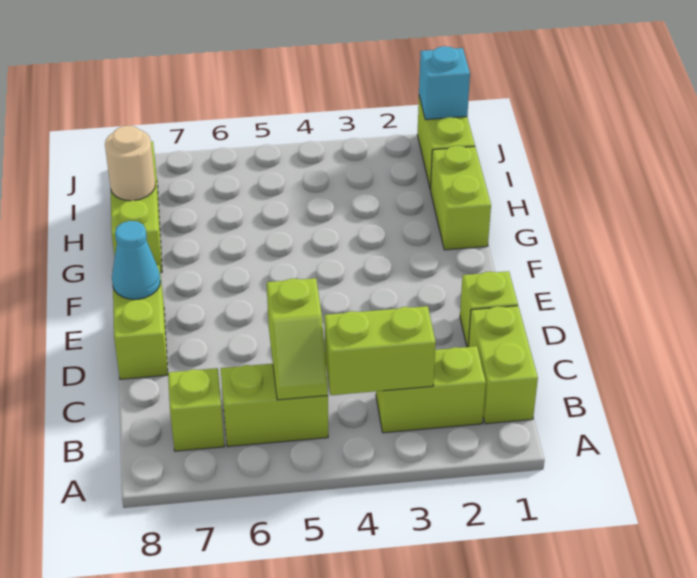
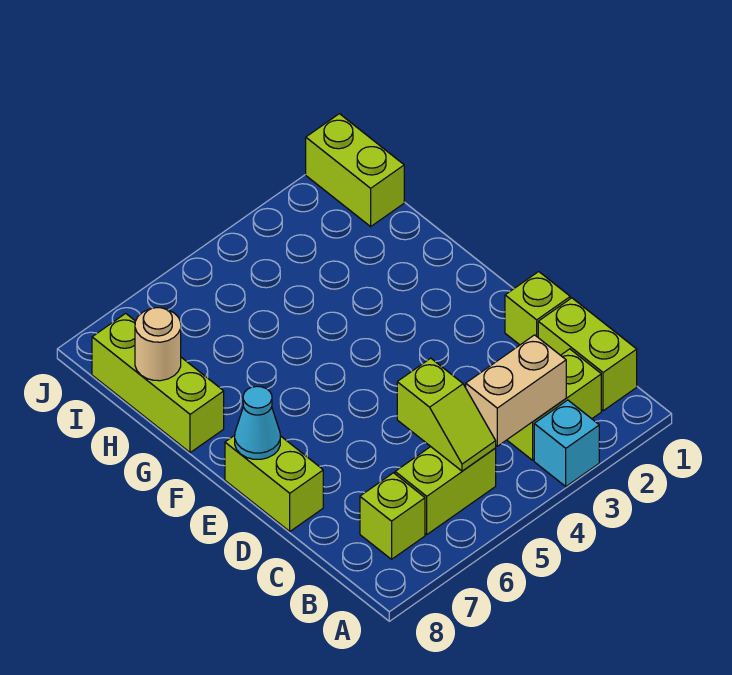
lime brick B3:B4 level 2 -> tan brick B3:B4 level 2
lime brick G1:H1 level 1 -> none
cyan brick J1 level 2 -> cyan brick A3 level 1

